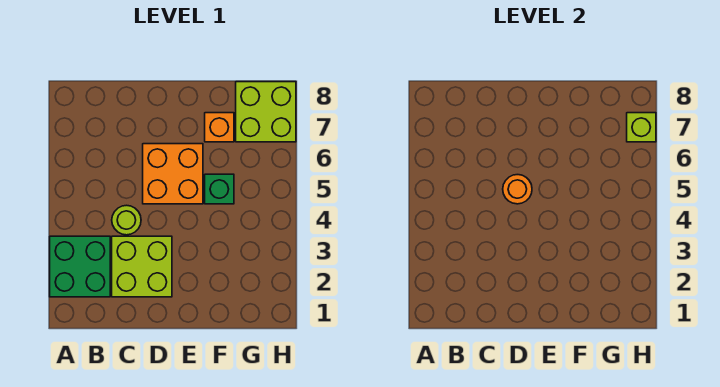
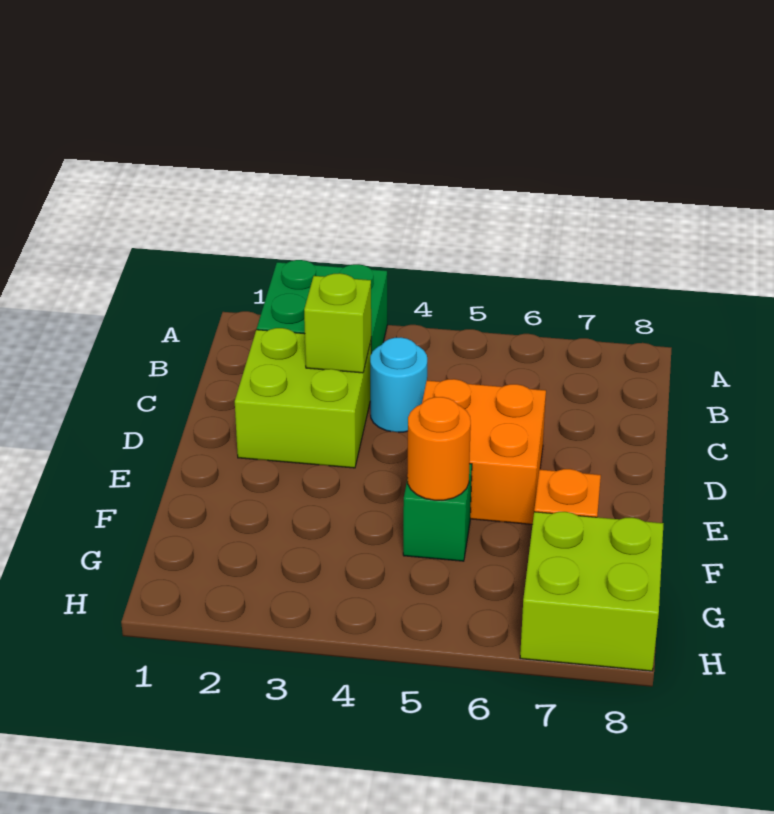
lime round brick C4 level 1 -> cyan round brick C4 level 1
orange round brick D5 level 2 -> orange round brick F5 level 2
lime brick H7 level 2 -> lime brick C3 level 2

